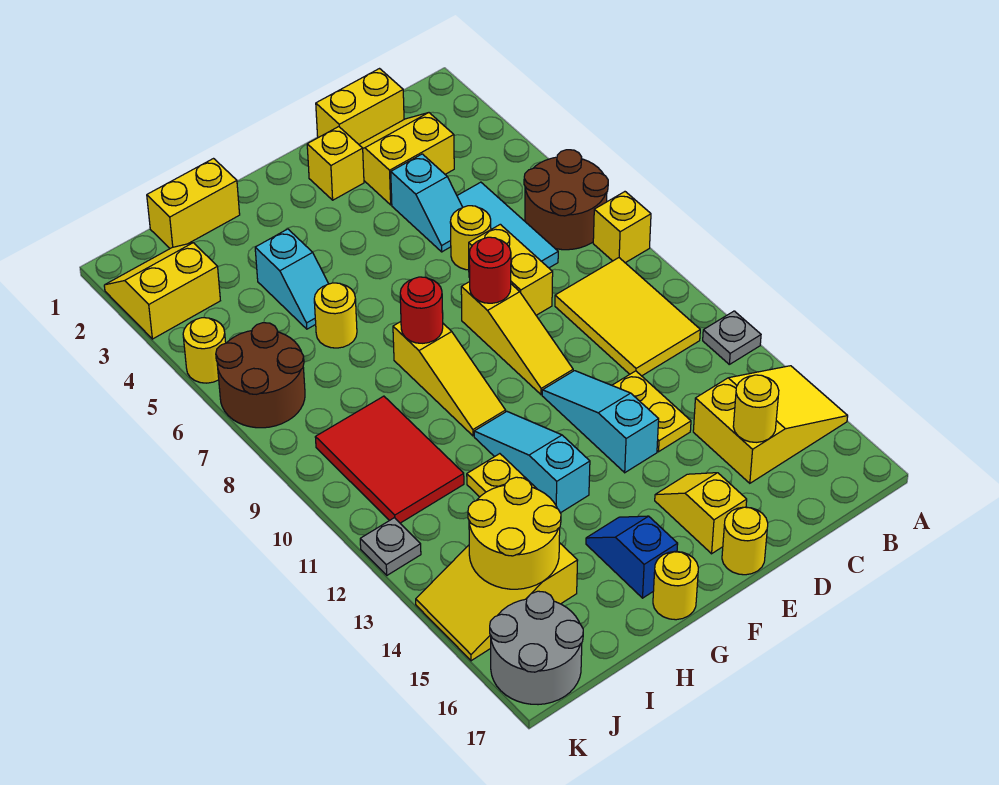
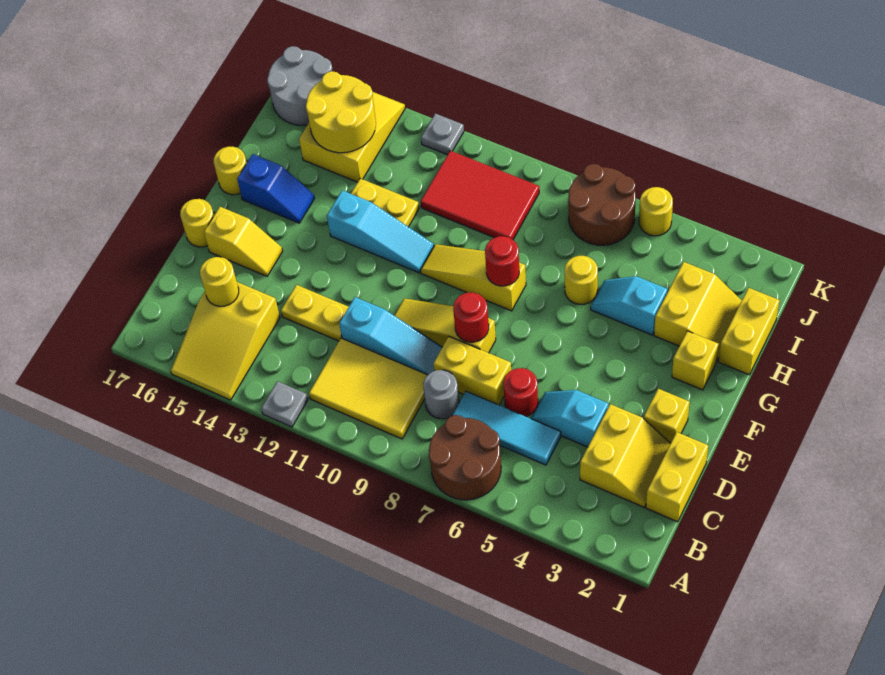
yellow brick A8 level 1 -> yellow brick G2 level 1
none -> grey round brick C8 level 1
yellow round brick D6 level 1 -> red round brick D6 level 1
cyan slope E11:E13 level 1 top 13 -> cyan slope D9:D11 level 1 top 11
yellow slope J2:K3 level 1 top 3 -> yellow slope H2:I3 level 1 top 3

